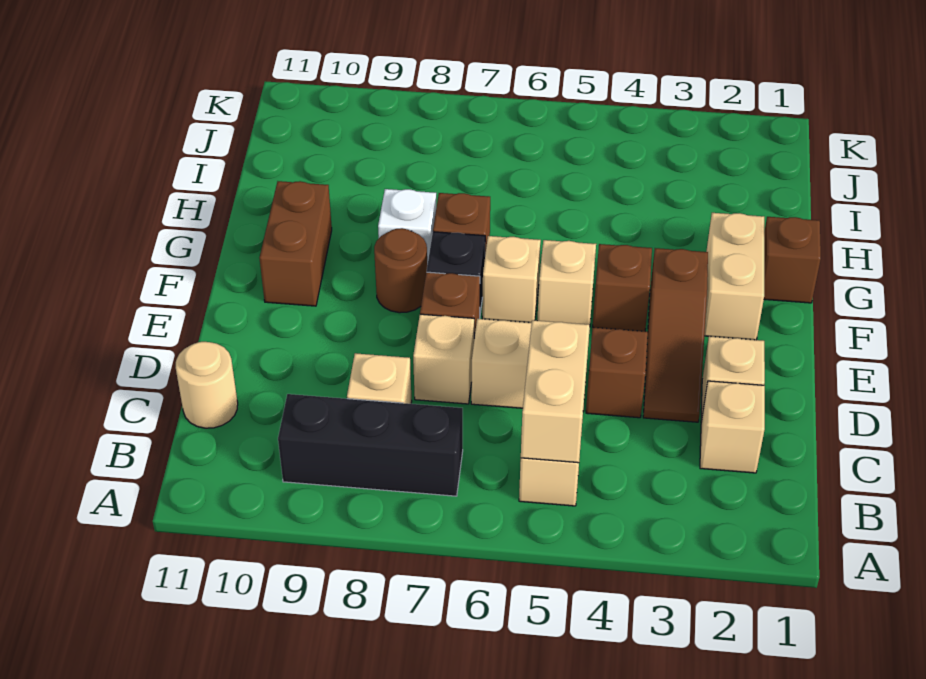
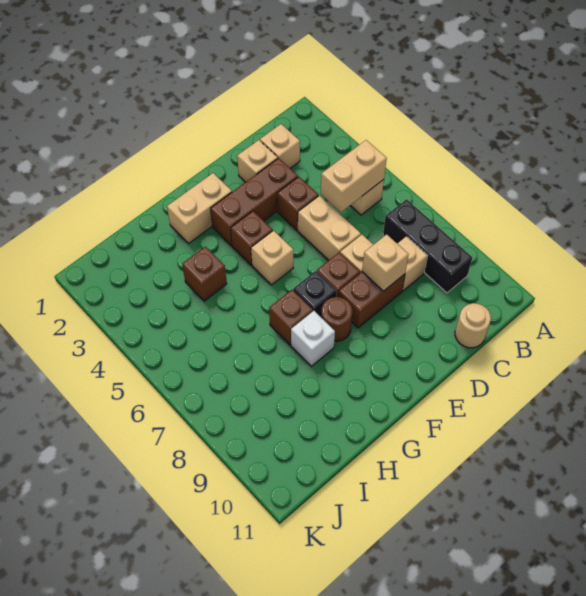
brown slope D3:F3 level 1 top F -> brown brick D3:F3 level 1
tan brick F6 level 1 -> tan brick D8 level 2
brown brick F10:G10 level 1 -> brown brick D8:E8 level 1
brown brick G1 level 1 -> brown brick H4 level 1

